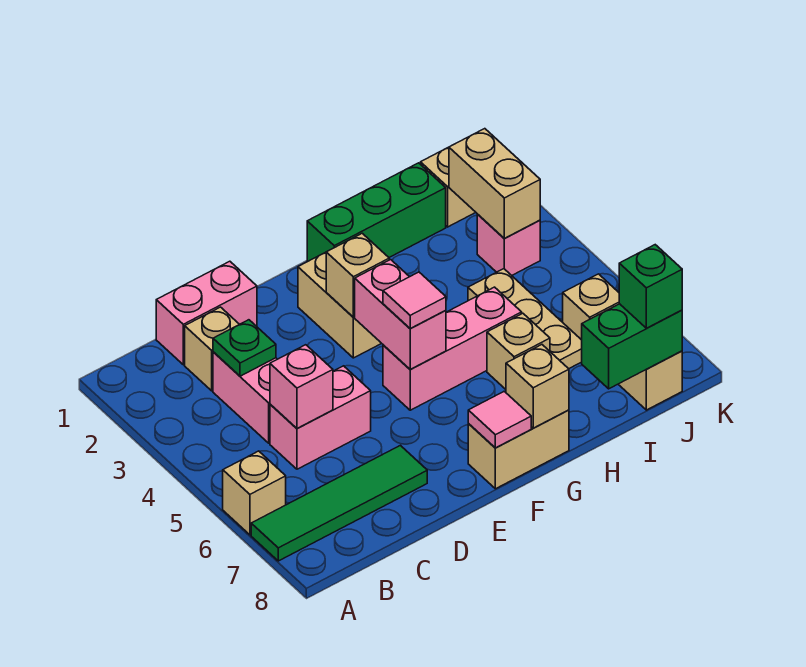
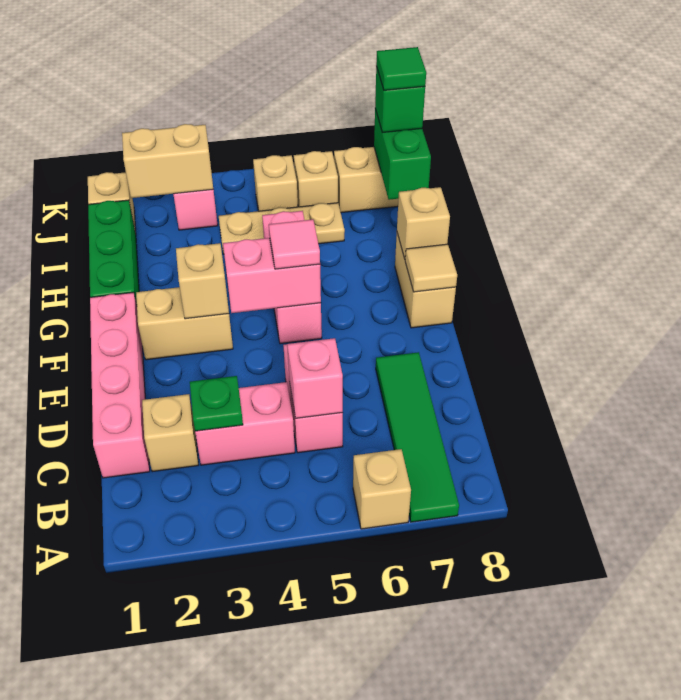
pink brick C1:D1 level 1 -> pink brick C1:F1 level 1
pink tile F8 level 2 -> tan tile F8 level 2
tan brick H6 level 1 -> tan brick J5 level 1
none -> green tile J8 level 4

